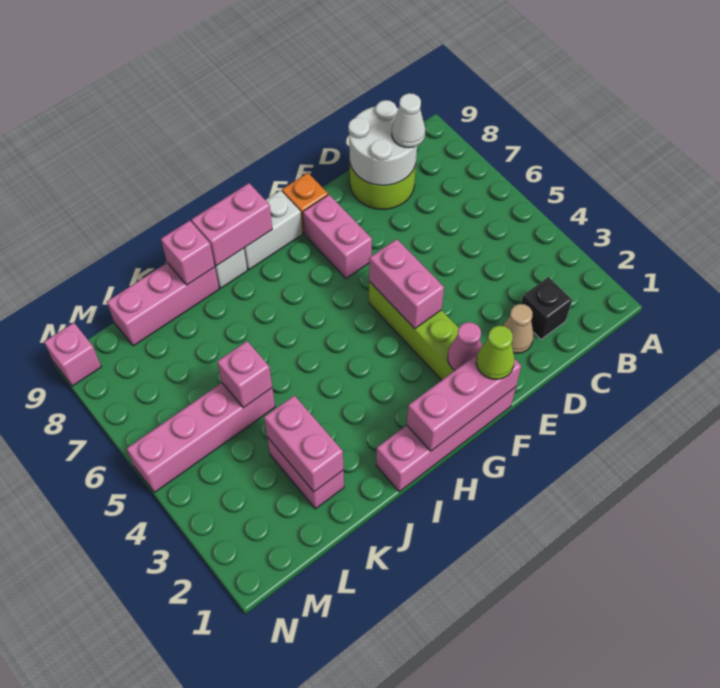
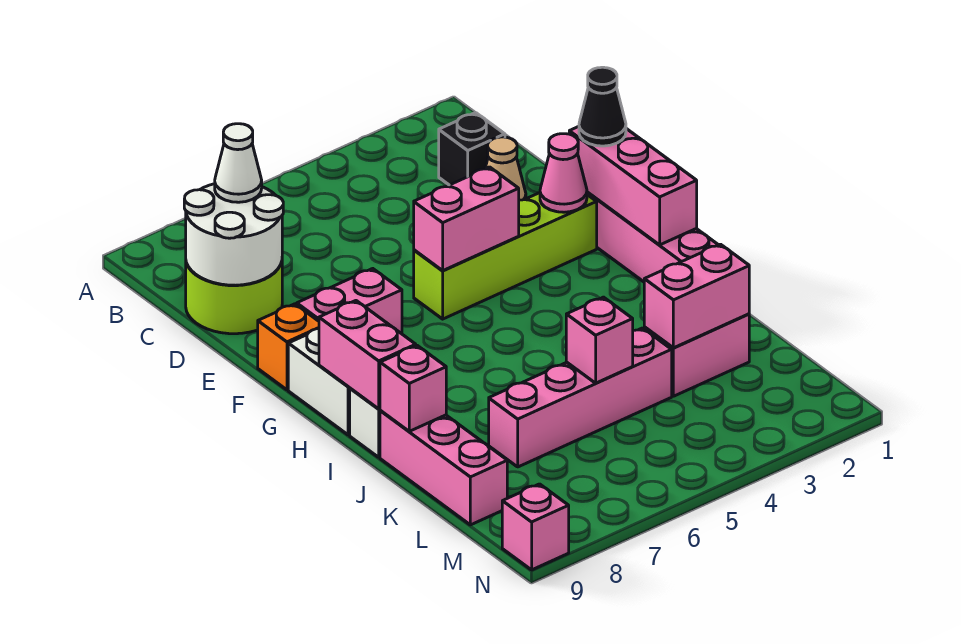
lime cone F1 level 3 -> black cone F1 level 3
pink brick K5:N5 level 1 -> pink brick K4:K7 level 1

